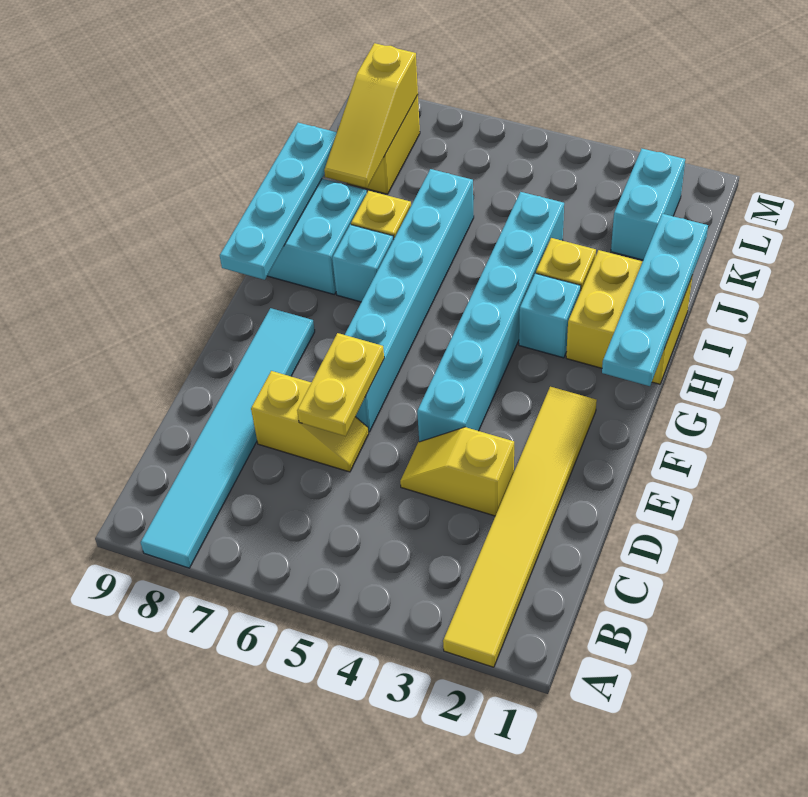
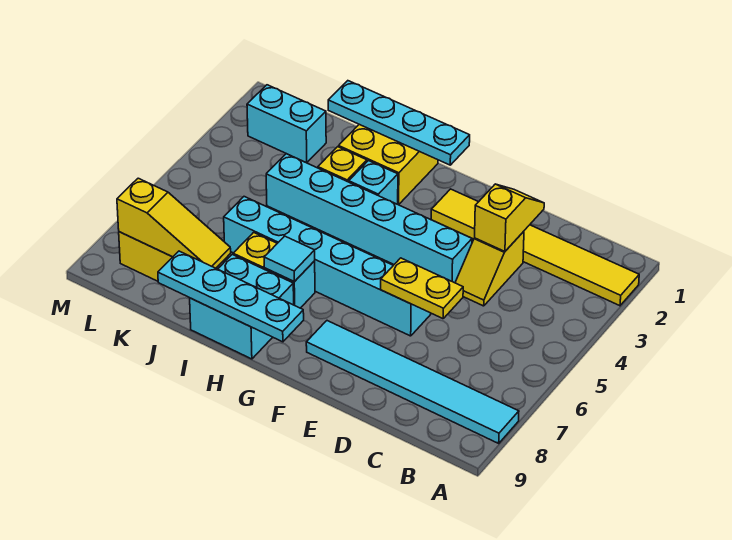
yellow slope D6:D7 level 1 top 7 -> yellow slope D2:D3 level 2 top 3
none -> cyan tile H7 level 2

